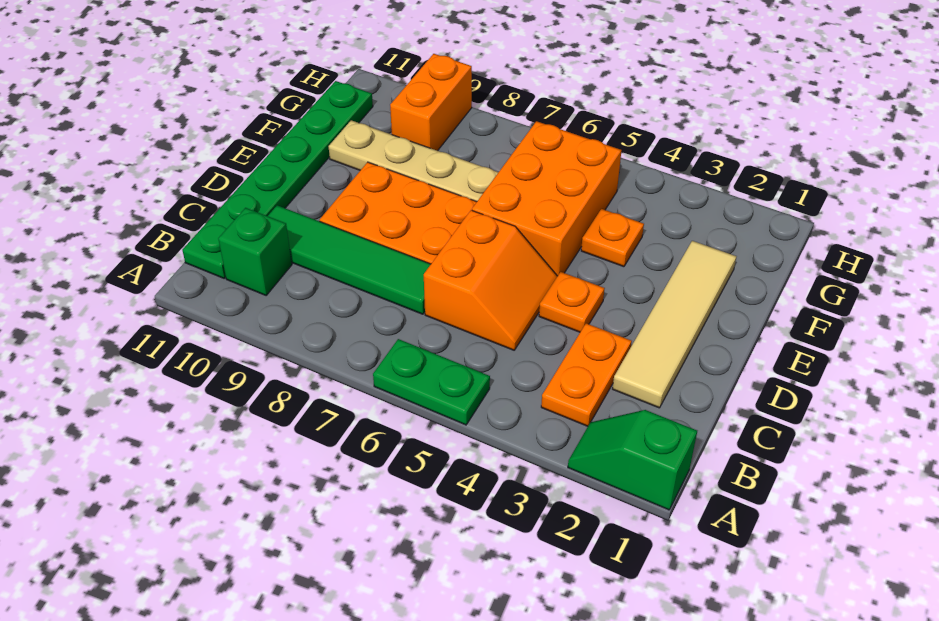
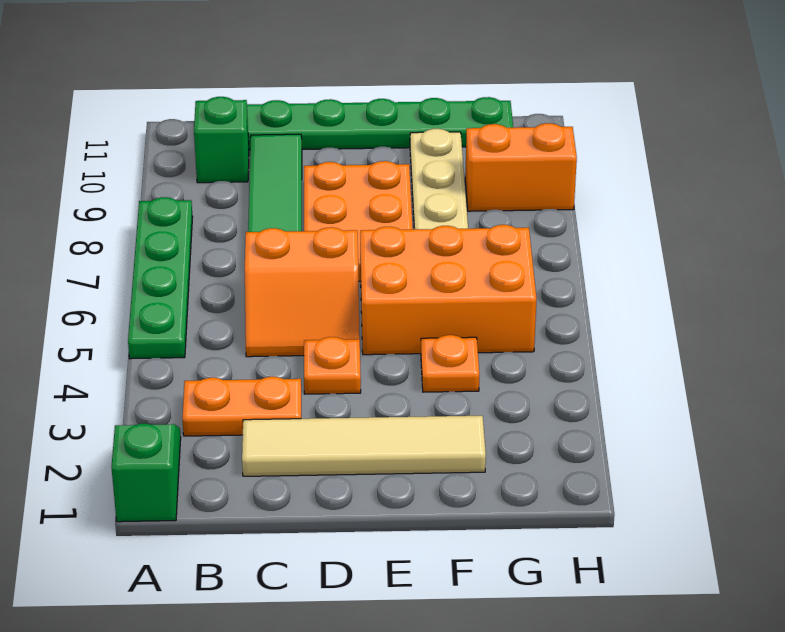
green plate A5:A6 level 1 -> green plate A5:A8 level 1

